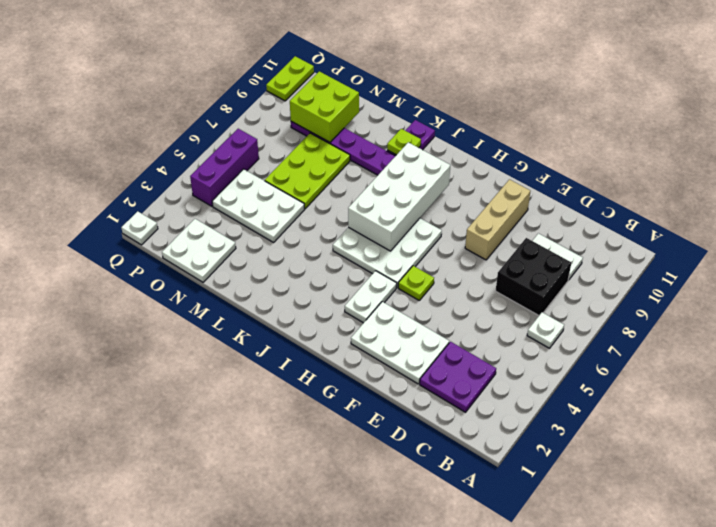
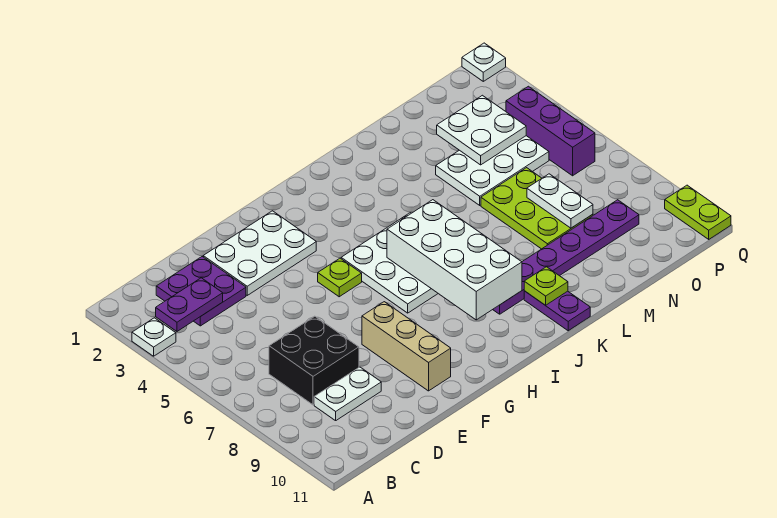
none -> purple plate B3:C3 level 2
white plate B6 level 1 -> white plate A3 level 1
white plate H3:H4 level 1 -> white plate N7:N8 level 2
white plate N1:O2 level 1 -> white plate N3:O4 level 2
lime brick N9:O10 level 2 -> none

